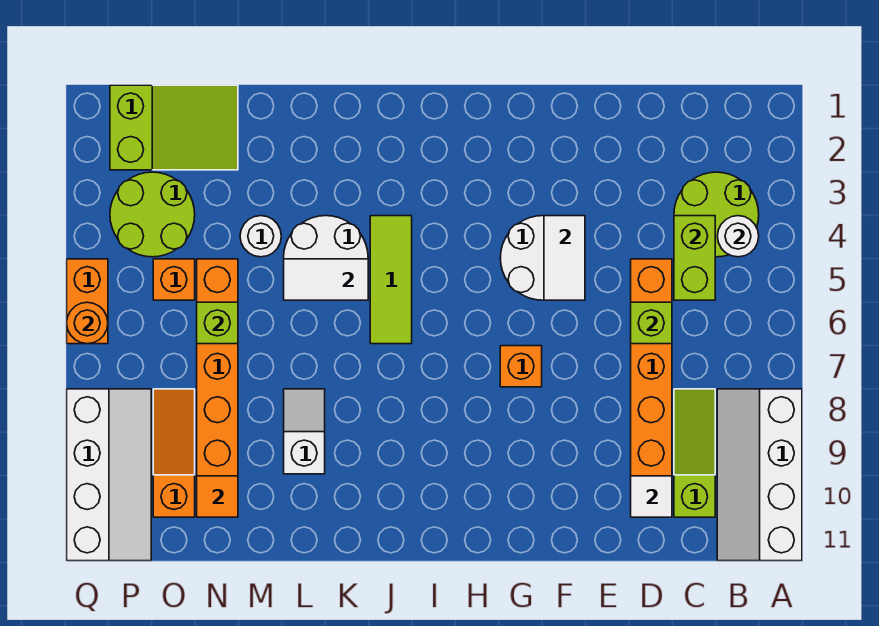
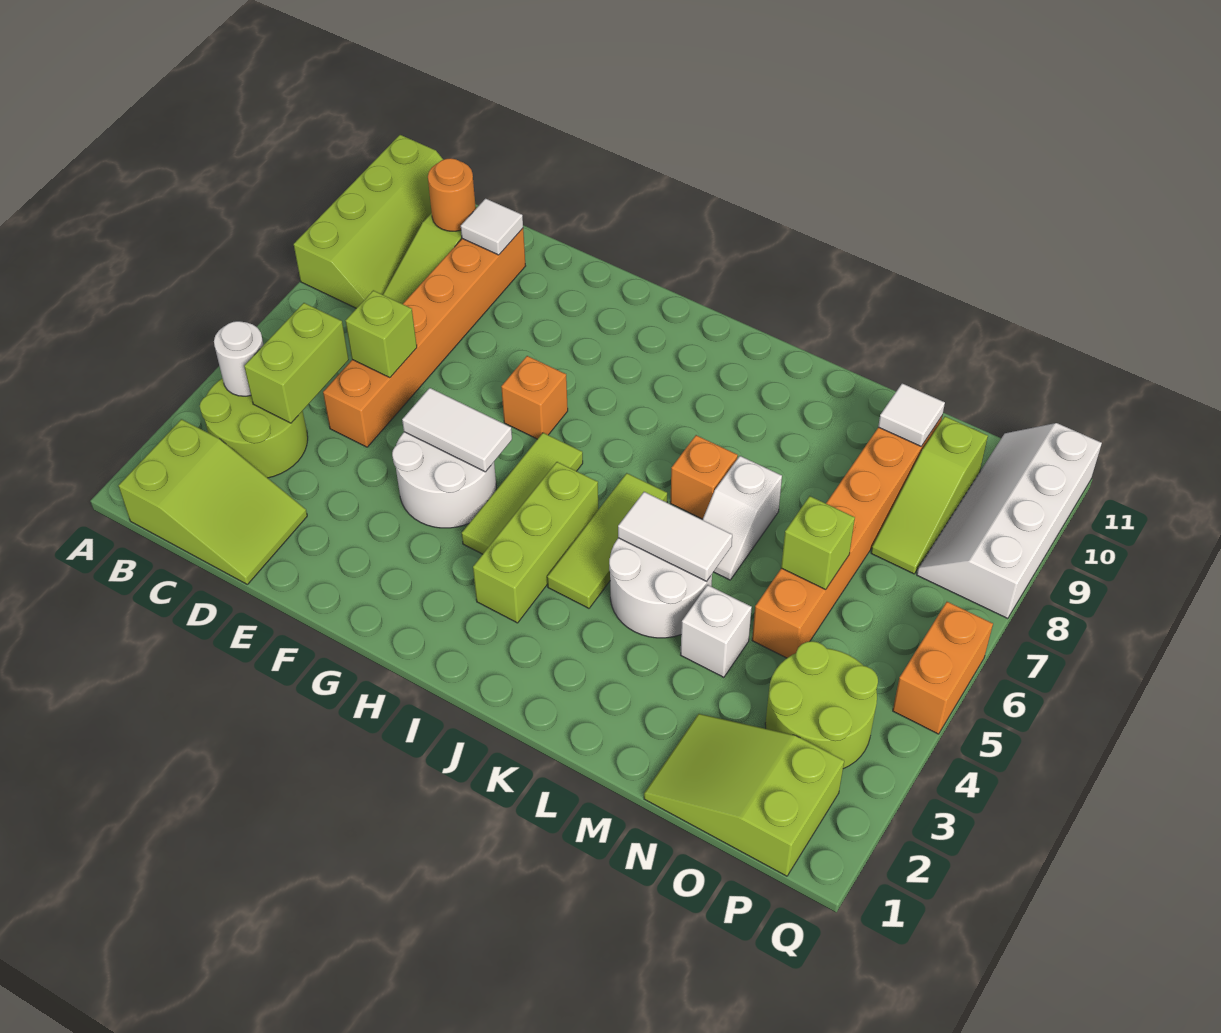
white slope A8:B11 level 1 top A -> lime slope A8:B11 level 1 top A
none -> lime slope B1:D2 level 1 top B
white tile F4:F5 level 2 -> white tile F5:G5 level 2
none -> lime tile H4:H6 level 1
none -> lime brick I3:I5 level 1
white slope L8:L9 level 1 top 9 -> white slope L6:L7 level 1 top 7
white round brick M4 level 1 -> white brick M4 level 1
orange tile N10 level 2 -> white tile N10 level 2
orange brick O5 level 1 -> orange brick K7 level 1
orange slope O8:O10 level 1 top 10 -> lime slope O8:O10 level 1 top 10
orange round brick Q6 level 2 -> orange round brick C10 level 2

